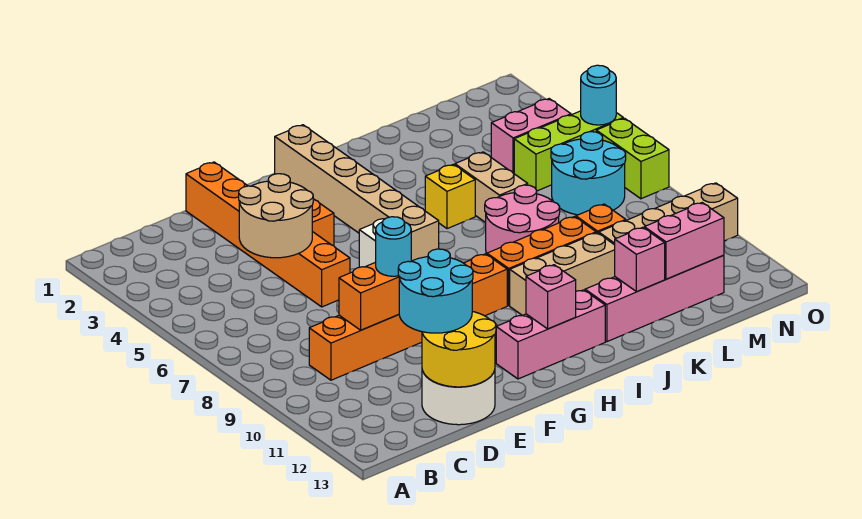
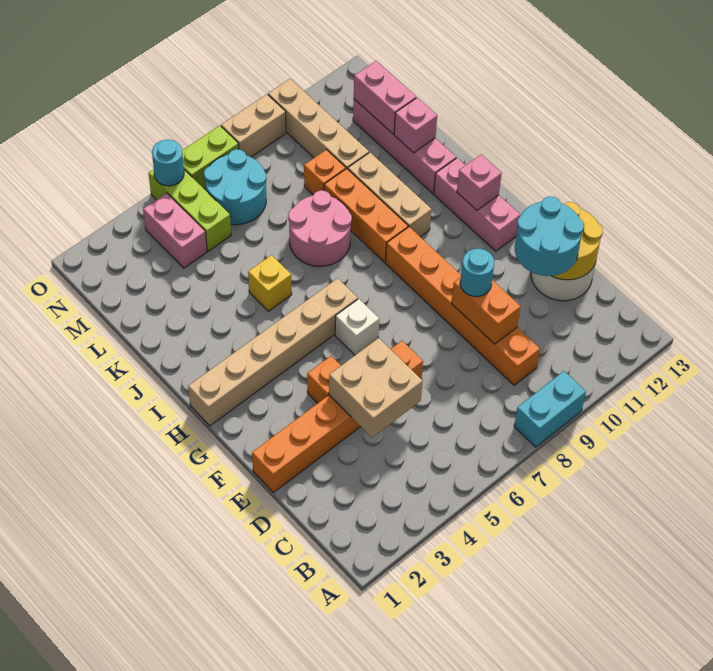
none -> cyan brick A8:A9 level 1
tan round brick D4:E5 level 2 -> tan brick D4:E5 level 2
tan brick K5:K6 level 1 -> tan brick O8:O9 level 1

